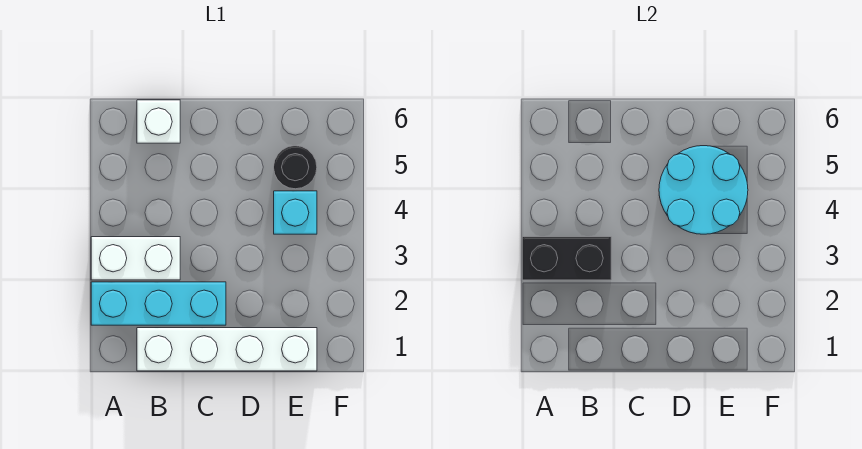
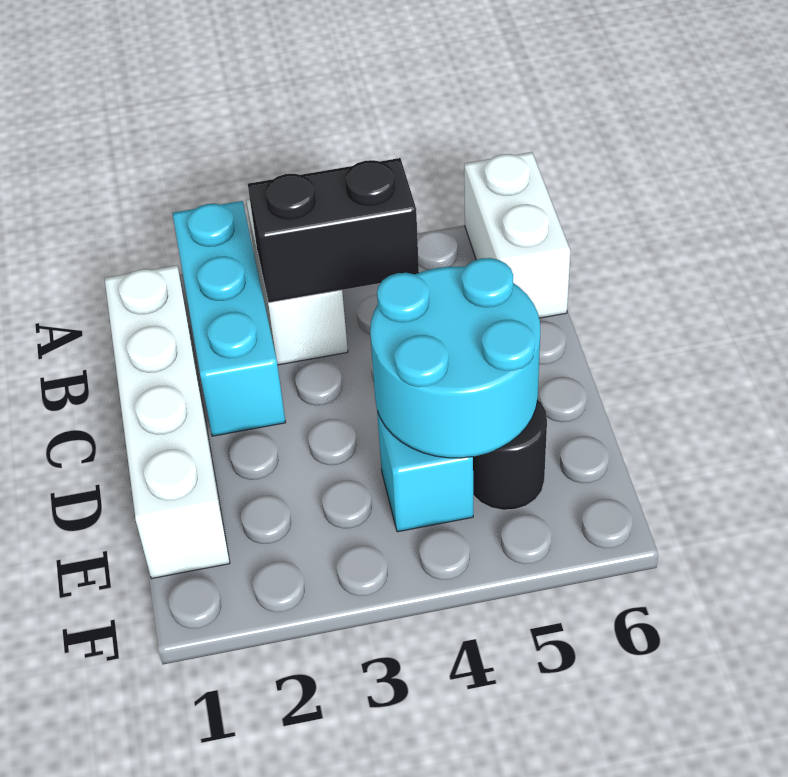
black brick A3:B3 level 2 -> black brick B3:B4 level 2
white brick B6 level 1 -> white brick A6:B6 level 1

